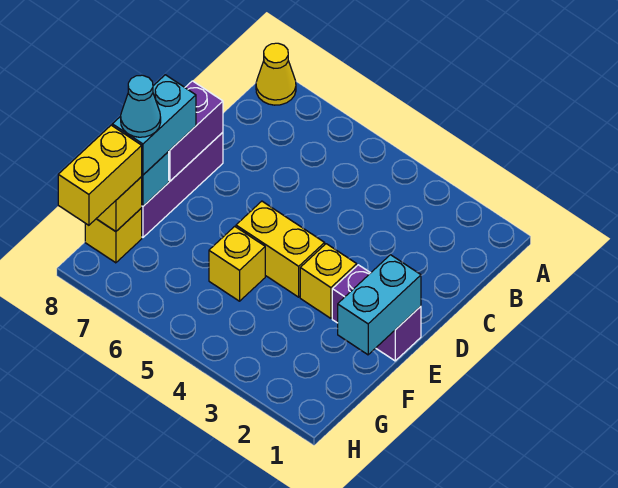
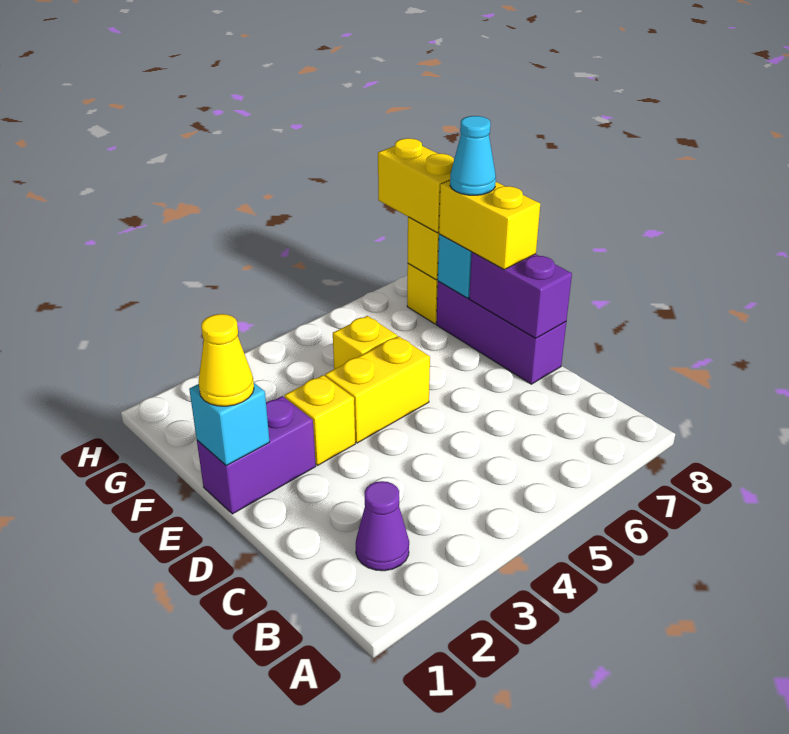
yellow cone A8 level 1 -> yellow cone E1 level 3
none -> purple cone B2 level 1
cyan brick E1:F1 level 2 -> cyan brick E1 level 2
cyan brick E8:F8 level 3 -> yellow brick E8:F8 level 3

